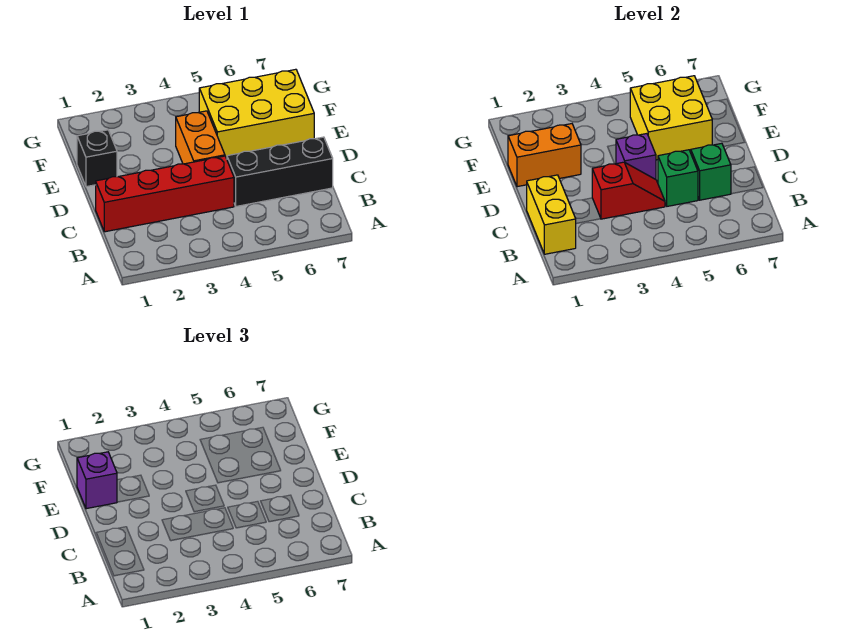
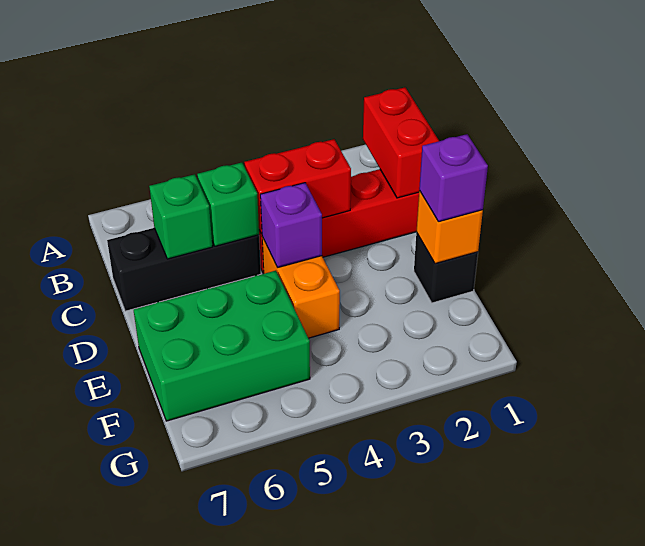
yellow brick B1:C1 level 2 -> red brick B1:C1 level 2
red slope C3:C4 level 2 top 3 -> red brick C3:C4 level 2
orange brick E1:E2 level 2 -> orange brick E1 level 2
yellow brick E5:F7 level 1 -> green brick E5:F7 level 1
yellow brick E5:F6 level 2 -> none

